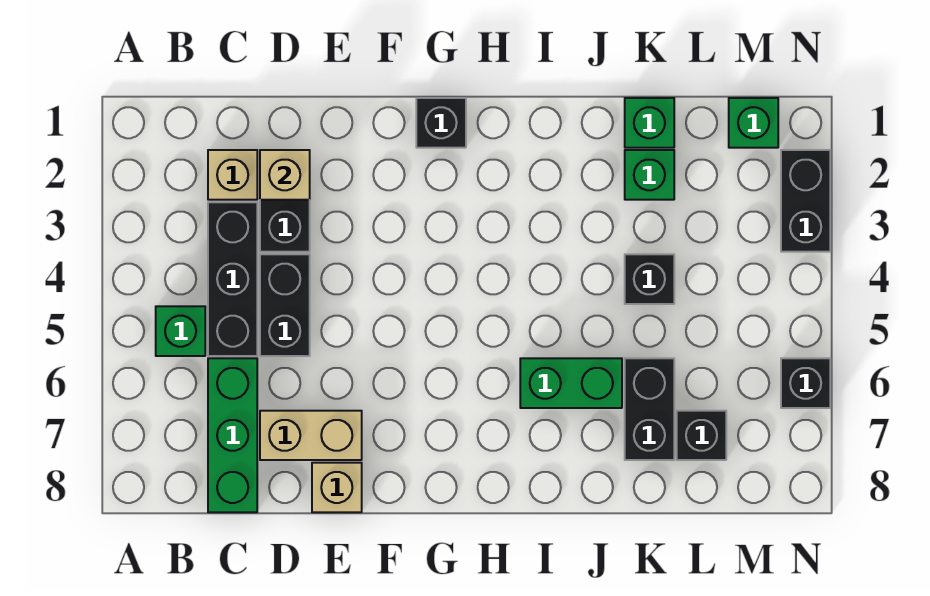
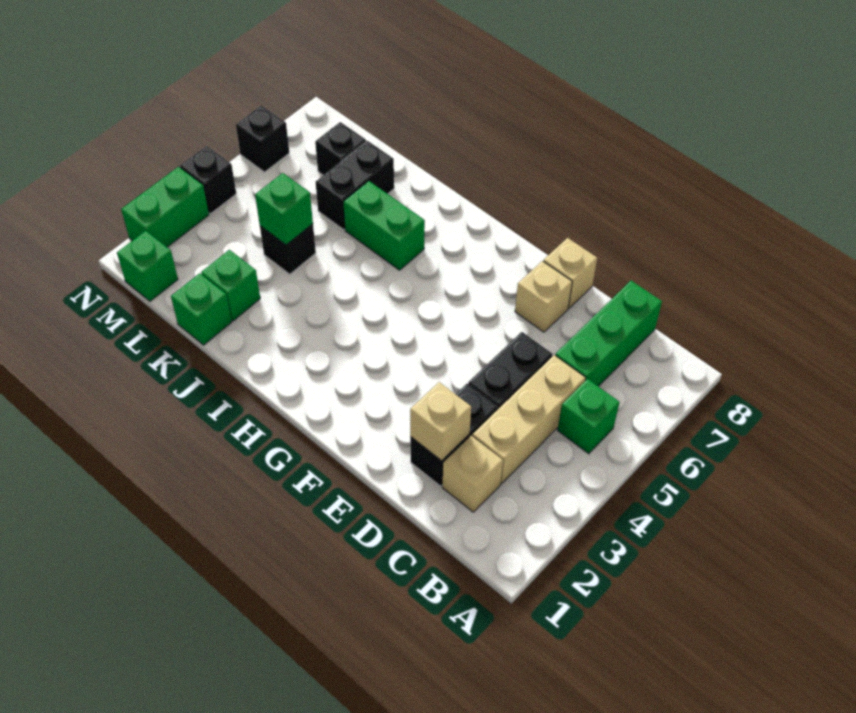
black brick C3:C5 level 1 -> tan brick C3:C5 level 1
tan brick D7:E7 level 1 -> tan brick E7 level 1
black brick G1 level 1 -> black brick N4 level 1
none -> green brick K4 level 2
black brick N2:N3 level 1 -> green brick N2:N3 level 1

